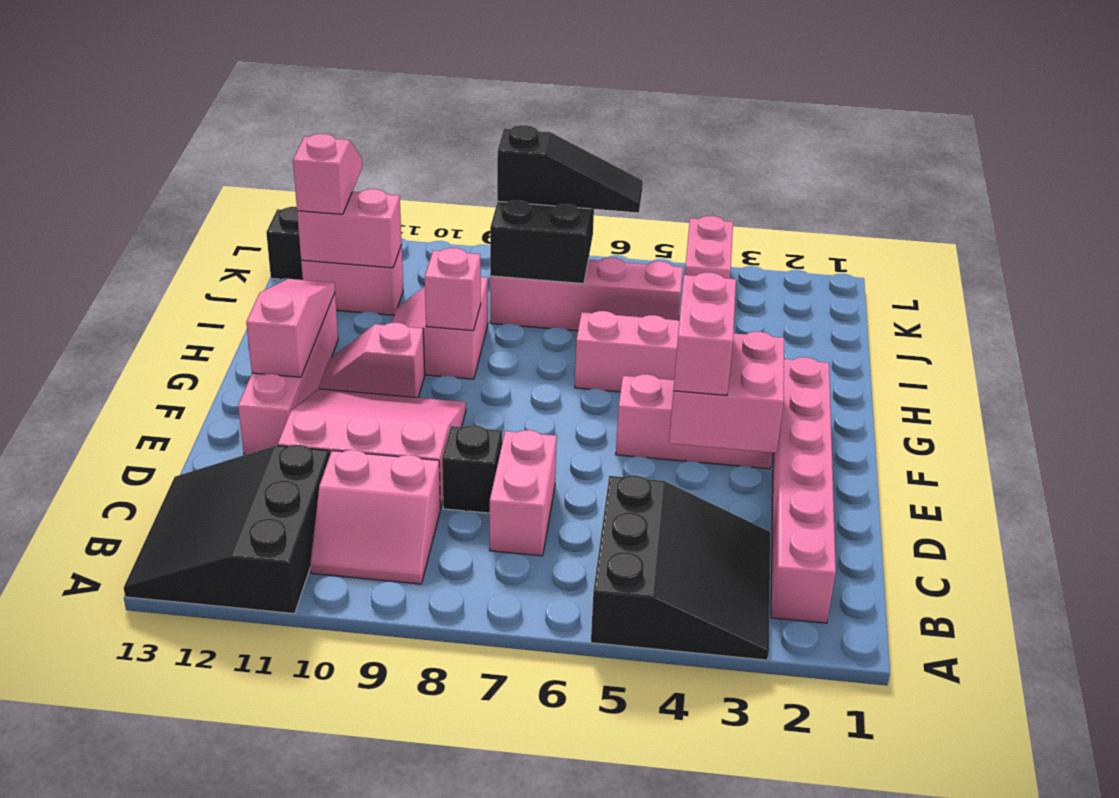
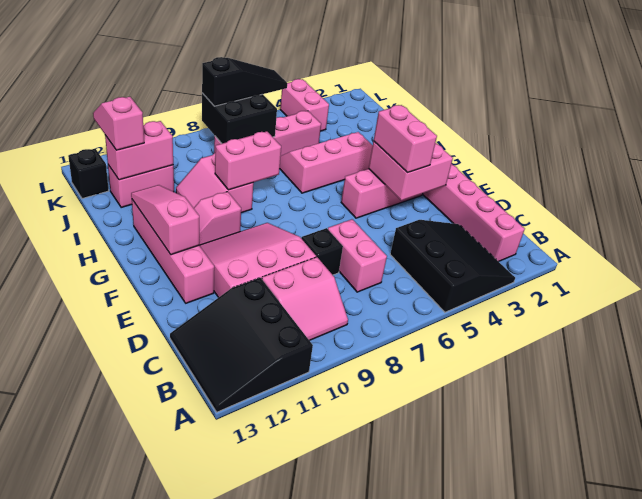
pink brick H9 level 2 -> pink brick H8:H9 level 2

